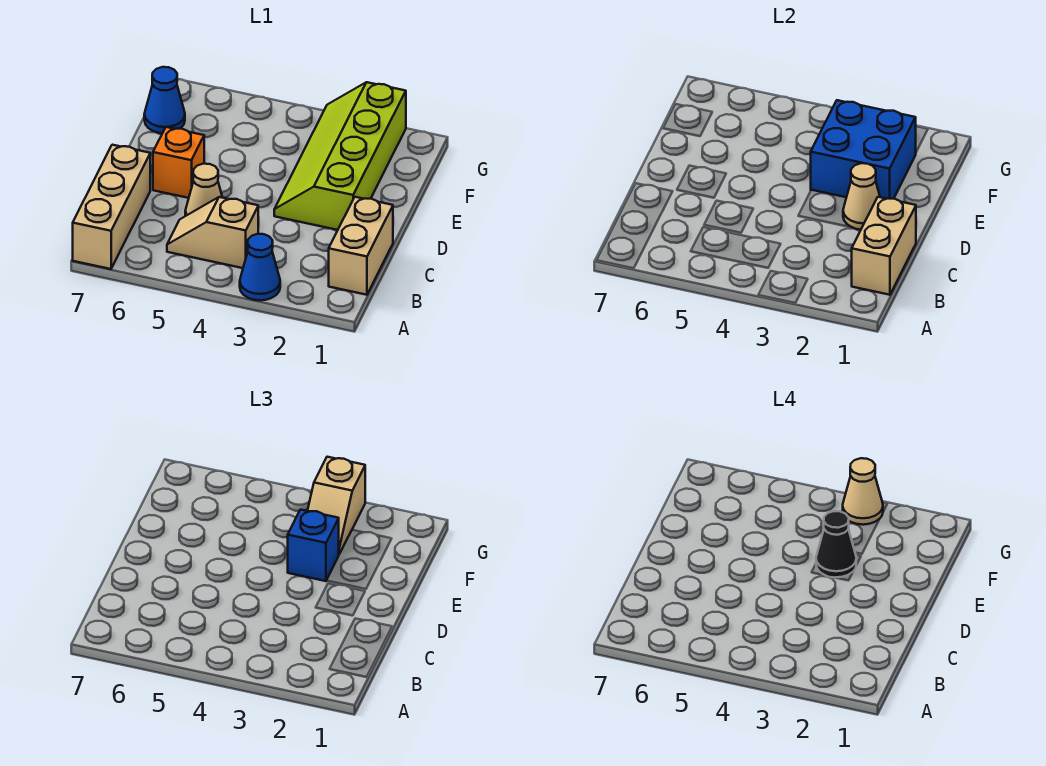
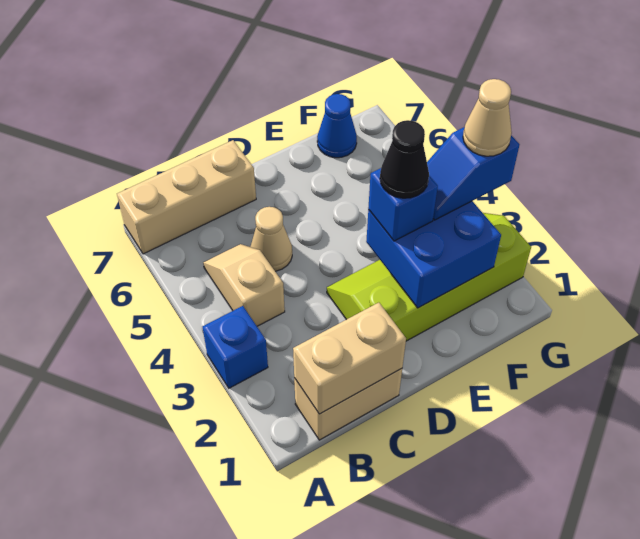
blue cone A3 level 1 -> blue brick A3 level 1
tan cone D2 level 2 -> none
orange brick D6 level 1 -> none
tan slope F3:G3 level 3 top G -> blue slope F3:G3 level 3 top G

